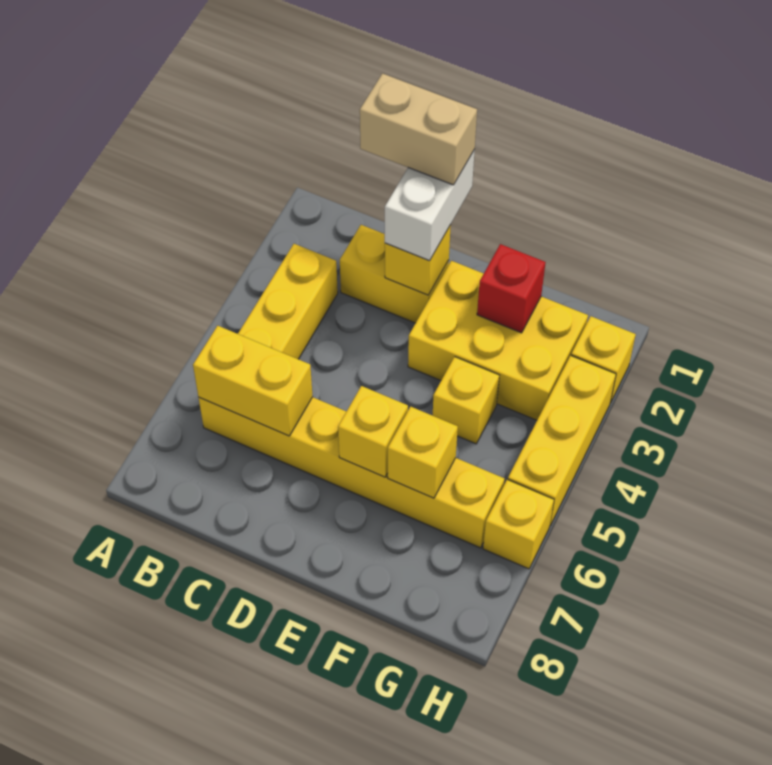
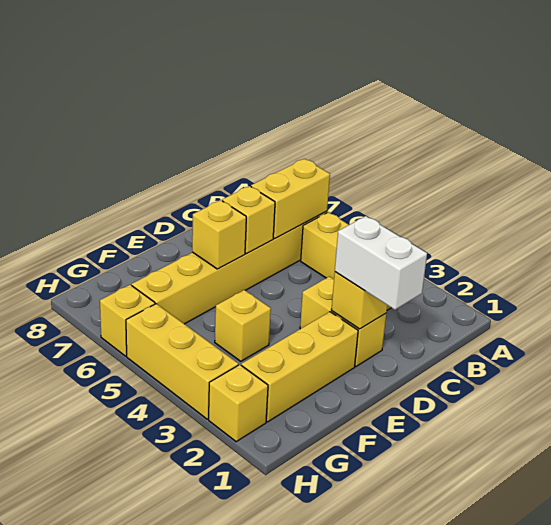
tan brick C1:D1 level 4 -> none
yellow brick C2:D2 level 1 -> yellow brick D2:D3 level 1
yellow brick E2:G3 level 1 -> yellow brick E2:G2 level 1
red brick F2 level 2 -> none
yellow brick F6 level 2 -> yellow brick D6 level 2

